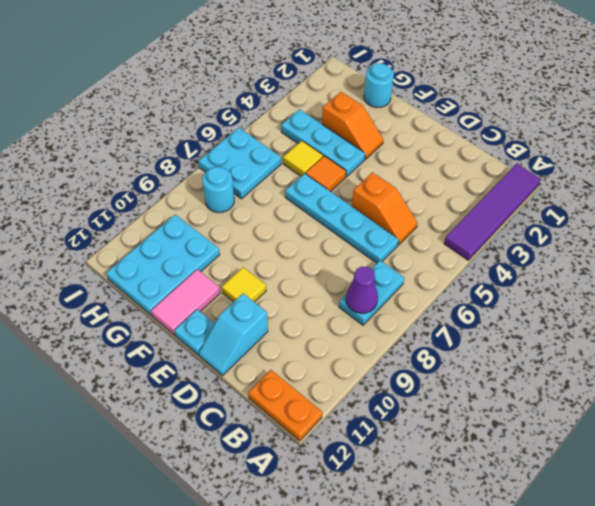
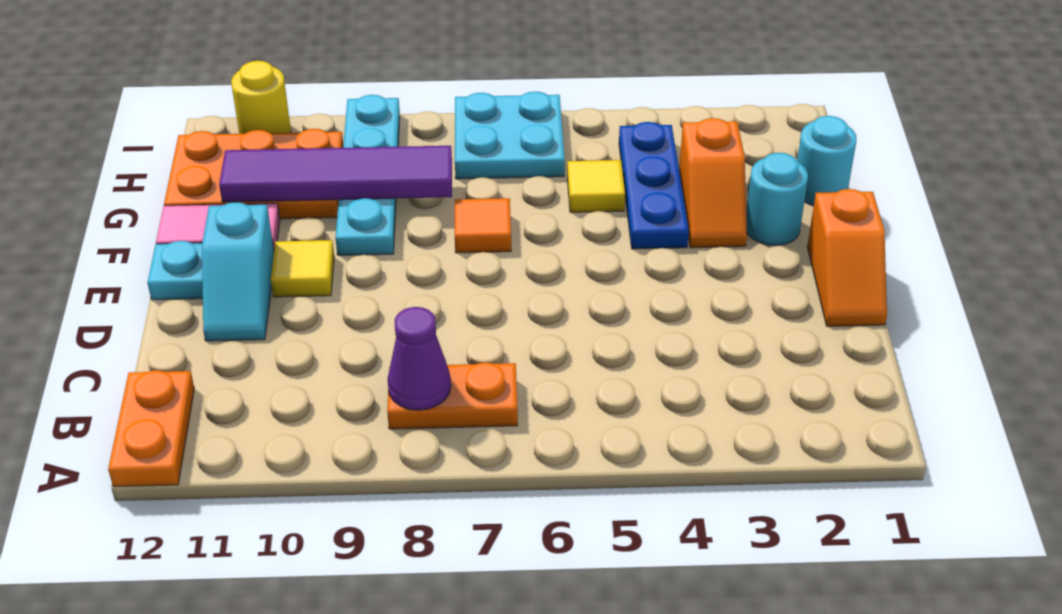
purple tile A1:A4 level 1 -> purple tile G8:G11 level 2
cyan plate B7:B8 level 1 -> orange plate B7:B8 level 1
orange slope C5:D5 level 1 top D -> orange slope D1:E1 level 1 top E
cyan plate C6:F6 level 1 -> cyan plate F9:I9 level 1
cyan slope D11:D12 level 1 top 11 -> cyan slope D11:E11 level 1 top E
cyan plate F4:H4 level 1 -> blue plate F4:H4 level 1
orange tile F5 level 1 -> orange tile F7 level 1
cyan plate G10:H12 level 1 -> orange plate G10:H12 level 1
cyan round brick H8 level 1 -> cyan round brick F2 level 1
none -> yellow round brick I11 level 1

